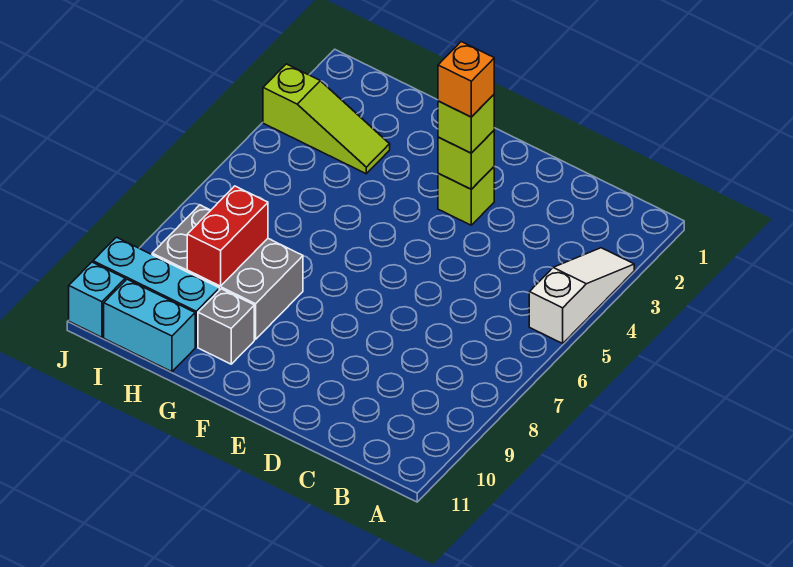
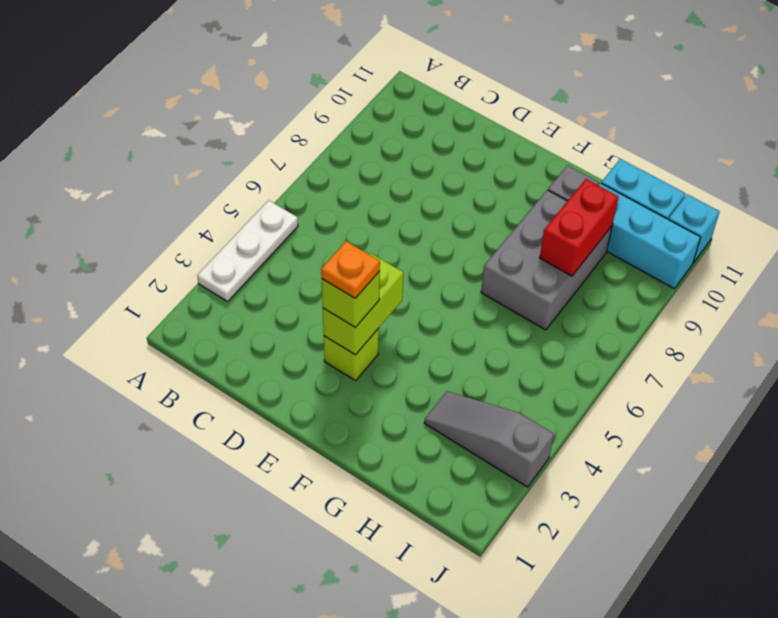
white slope A3:A5 level 1 top 5 -> white plate A3:A5 level 1
lime brick E3 level 2 -> lime brick E3:E4 level 2
orange brick E3 level 4 -> orange plate E3 level 4
grey brick G8:I9 level 1 -> grey brick G7:H9 level 1
lime slope H3:J3 level 1 top J -> grey slope H3:J3 level 1 top J

